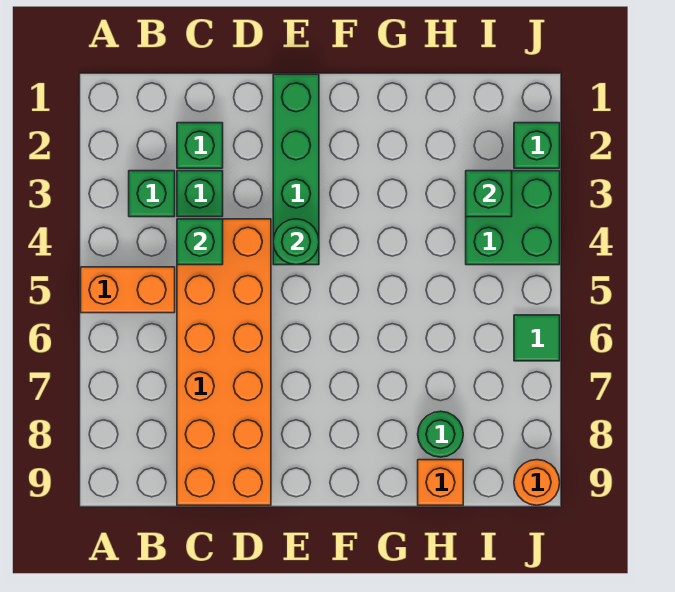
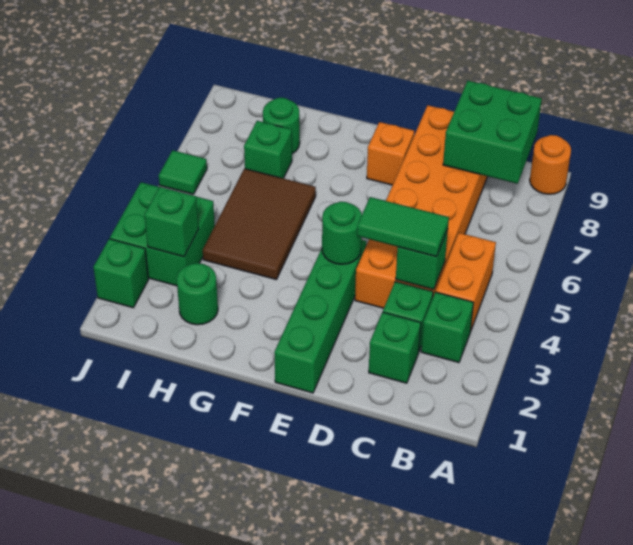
orange brick A5:B5 level 1 -> orange brick B4:B5 level 1
none -> green brick B8:C9 level 2
none -> green tile C4:D4 level 3
none -> brown tile G4:H6 level 1
none -> green round brick H2 level 1
none -> green brick H7 level 1
orange brick H9 level 1 -> orange brick E8 level 1
orange round brick J9 level 1 -> orange round brick A9 level 1

